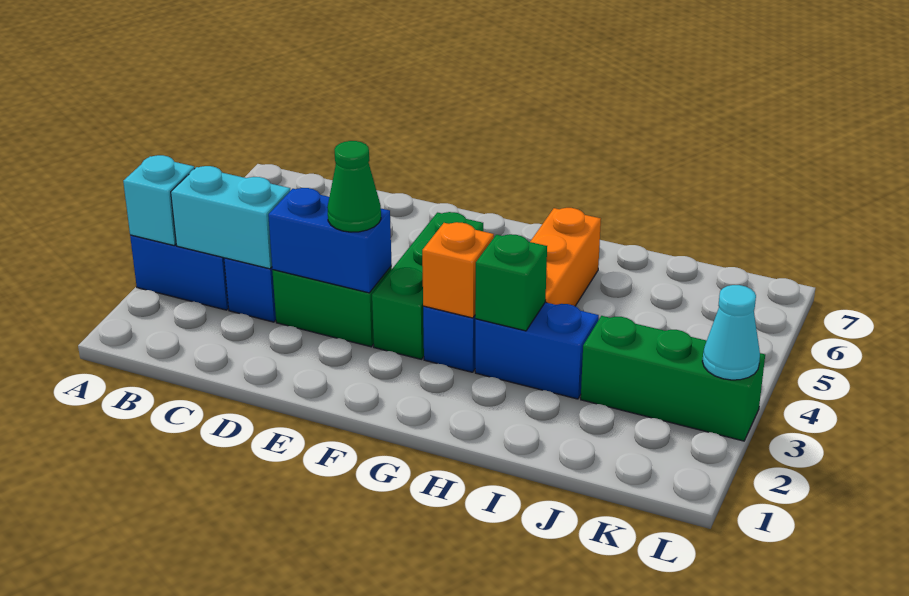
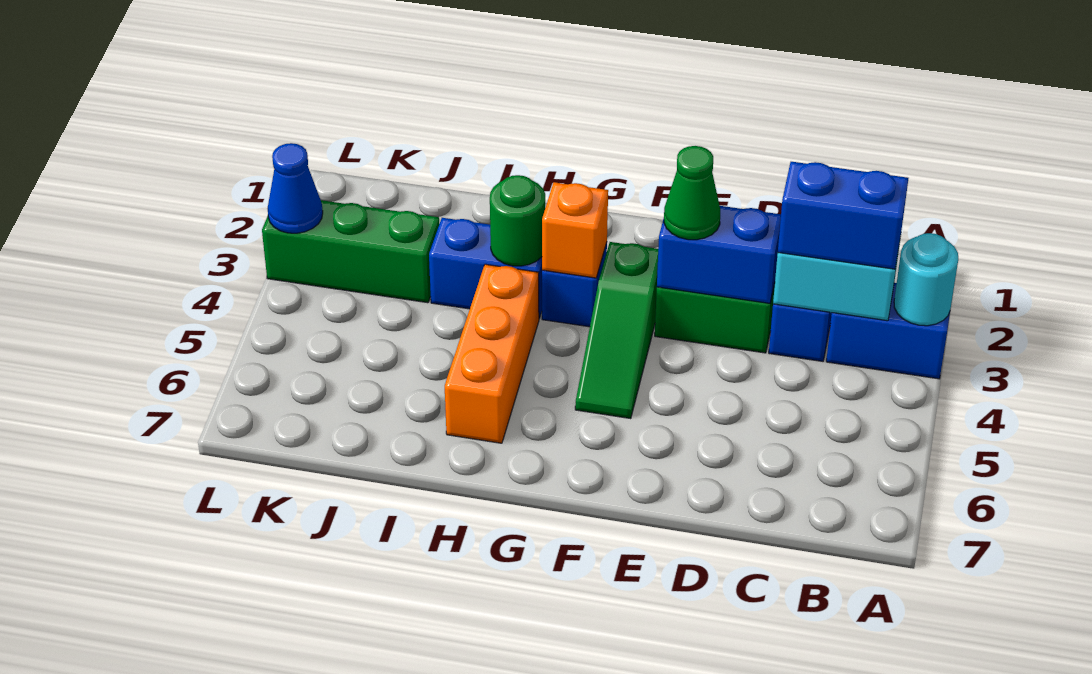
cyan brick A3 level 2 -> cyan round brick A3 level 2
none -> blue brick B3:C3 level 3
green brick F3:F5 level 1 -> green slope F3:F5 level 1 top 3
green brick H3 level 2 -> green round brick H3 level 2
cyan cone L3 level 2 -> blue cone L3 level 2

